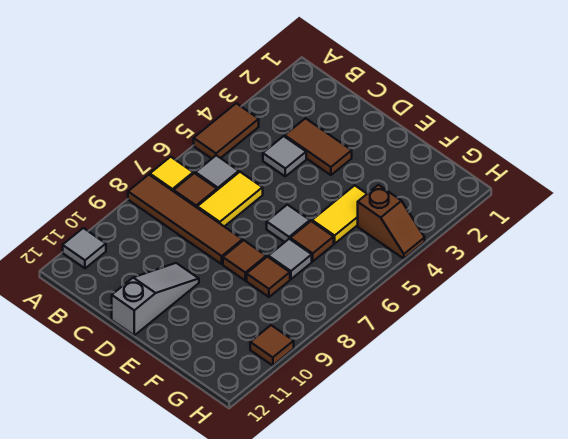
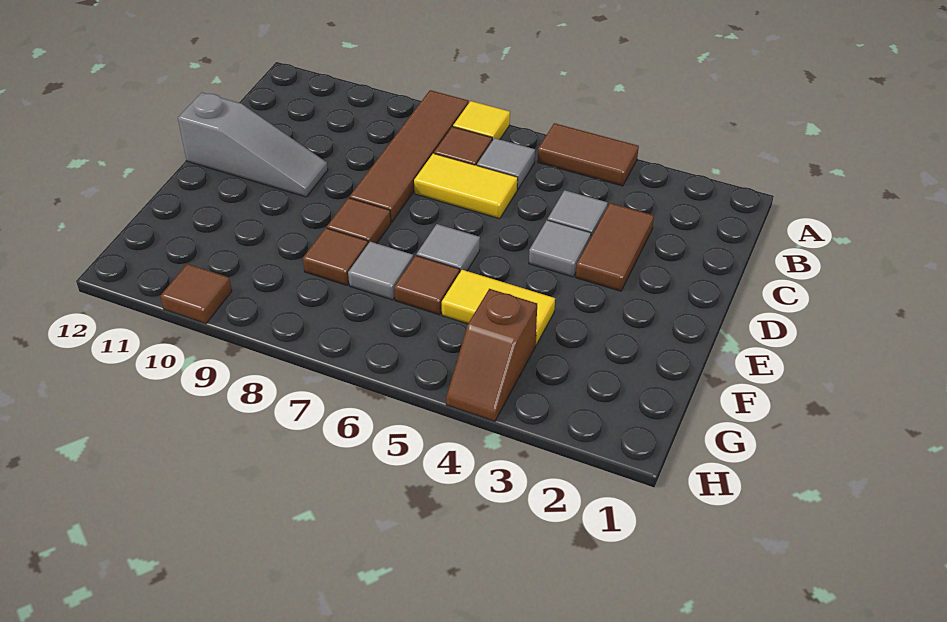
grey tile A11 level 1 -> grey tile D4 level 1

